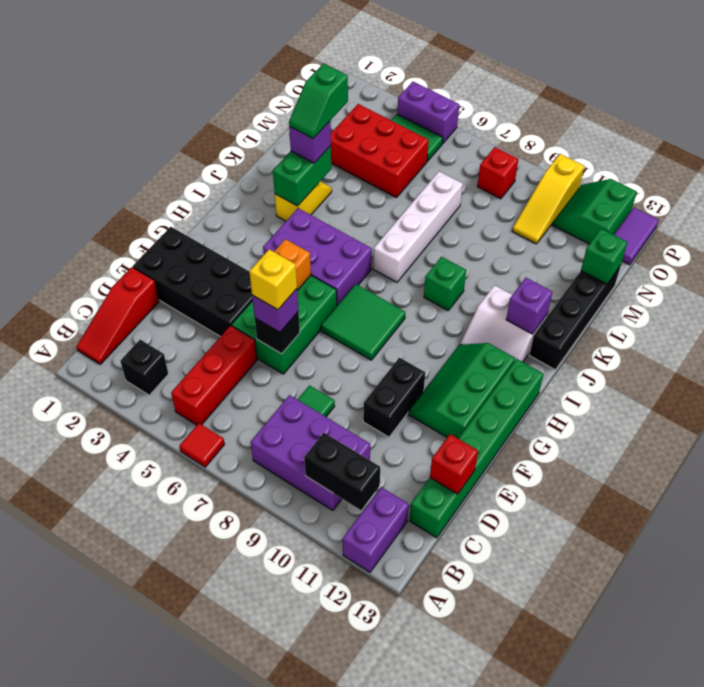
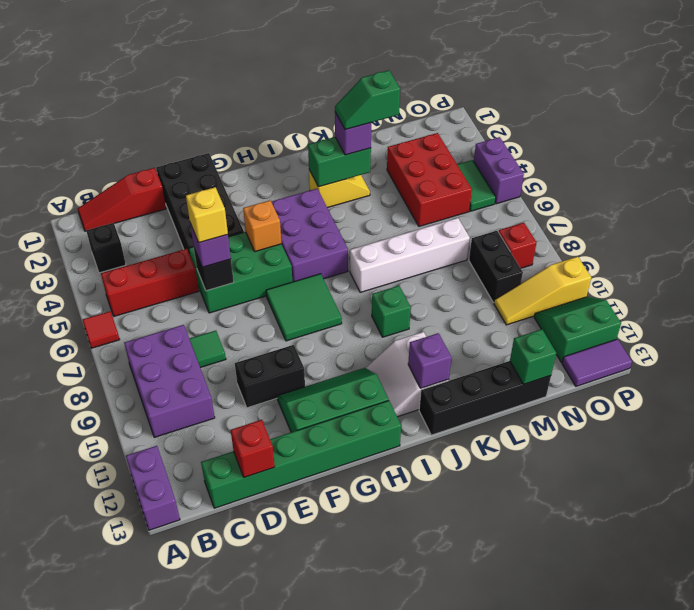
purple brick A12:B12 level 1 -> purple brick A12:A13 level 1
black brick B10:B11 level 2 -> black brick N8:N9 level 1

